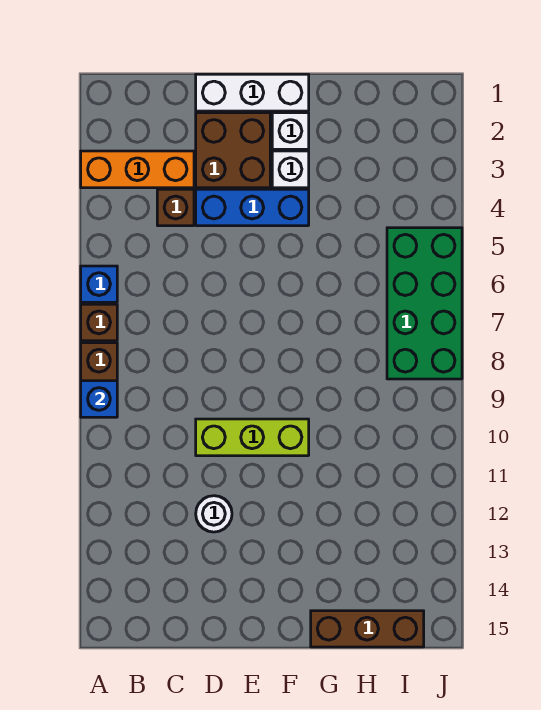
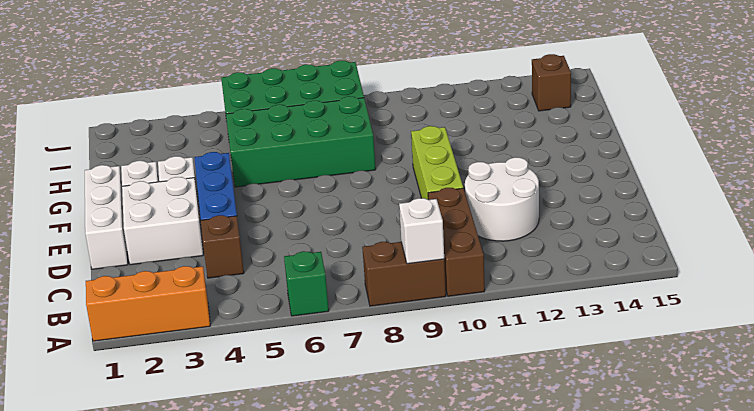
orange brick A3:C3 level 1 -> orange brick A1:A3 level 1
blue brick A6 level 1 -> green brick A6 level 1
brown brick A7 level 1 -> brown brick I14 level 1
blue brick A9 level 2 -> white brick A9 level 2
brown brick D2:E3 level 1 -> white brick D2:E3 level 1
white round brick D12 level 1 -> white round brick C11:D12 level 1
none -> green brick G5:H8 level 1
brown brick G15:I15 level 1 -> brown brick A10:C10 level 1

